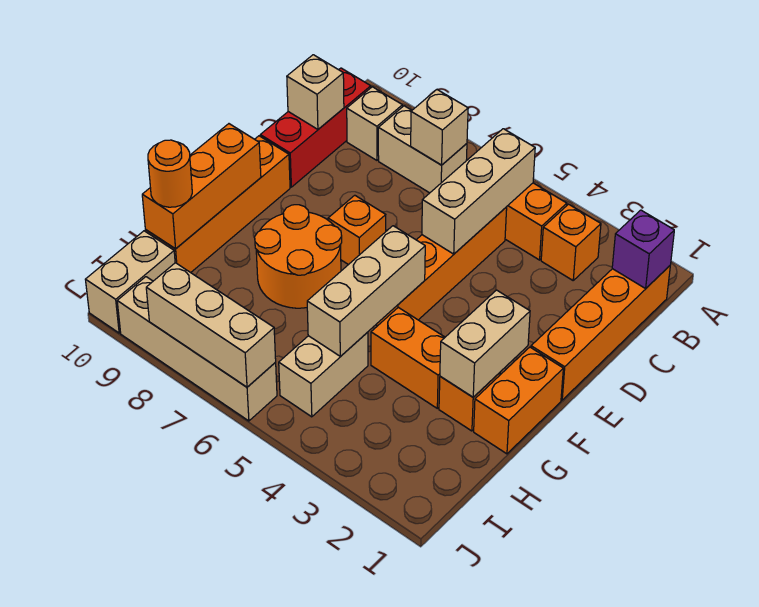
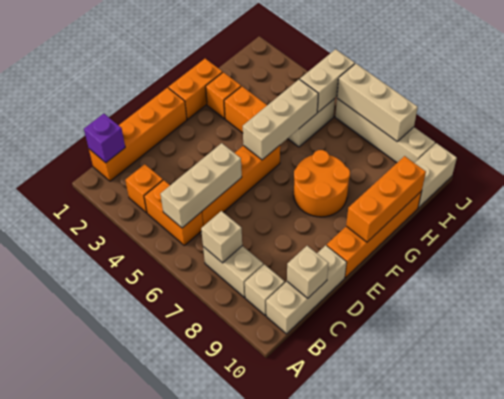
red brick B10:D10 level 1 -> tan brick B10:D10 level 1
orange brick E7 level 1 -> none
tan brick F2:G2 level 2 -> tan brick I5:J5 level 2
orange round brick H10 level 3 -> none

